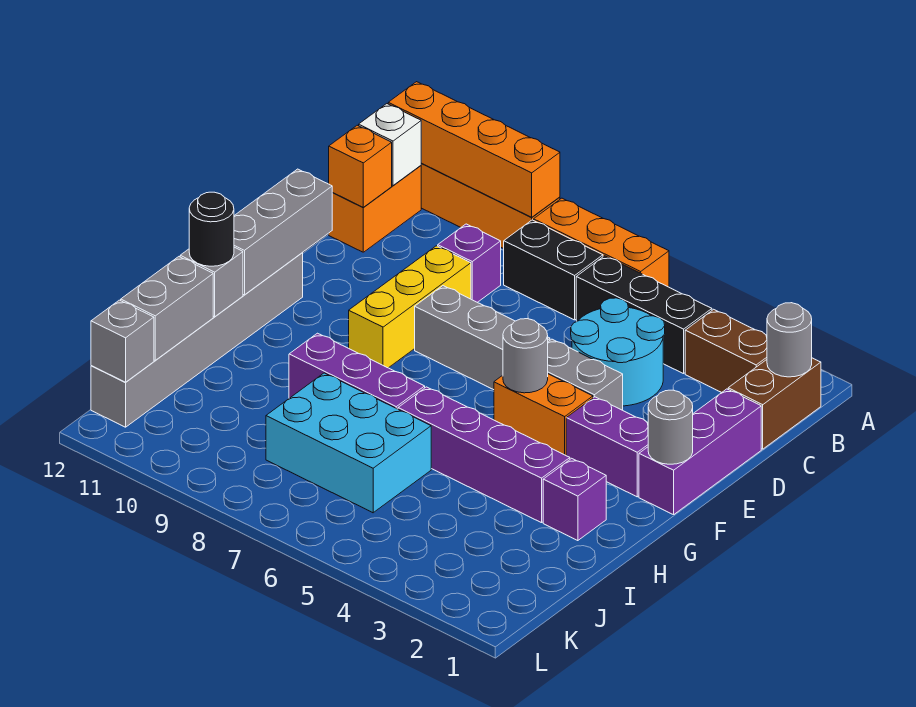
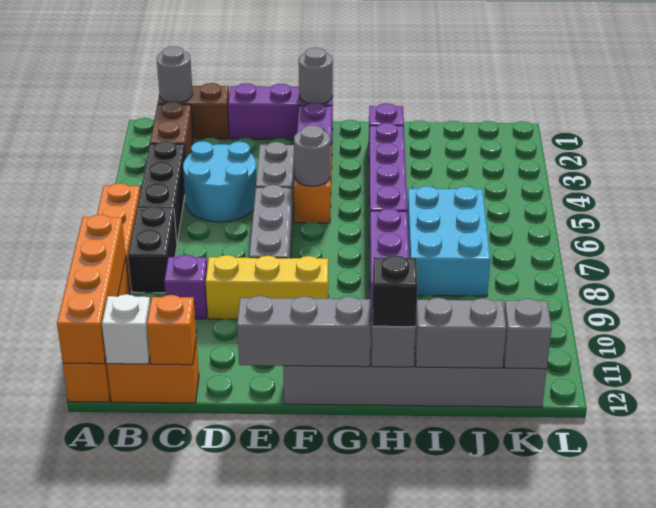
black round brick H12 level 3 -> black brick H12 level 3

